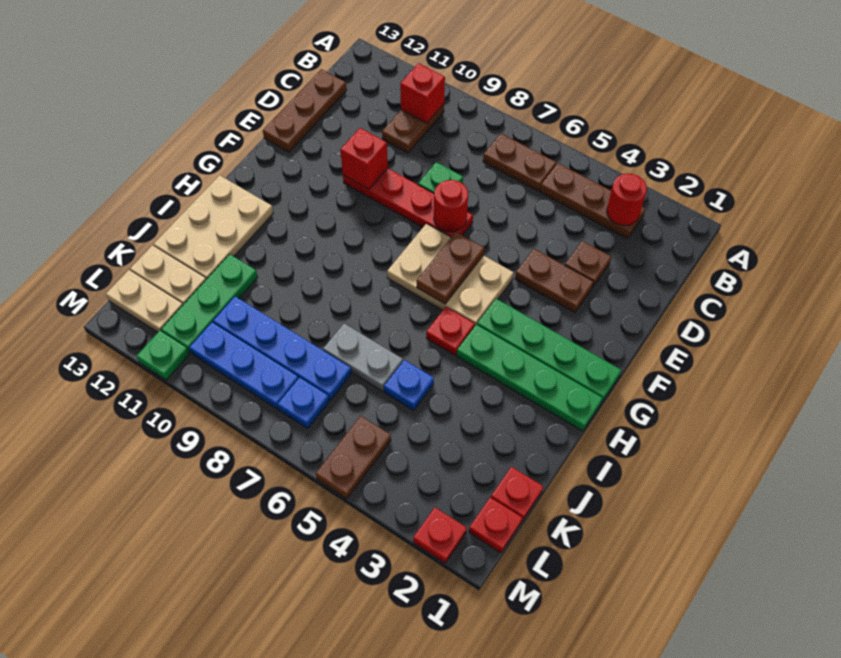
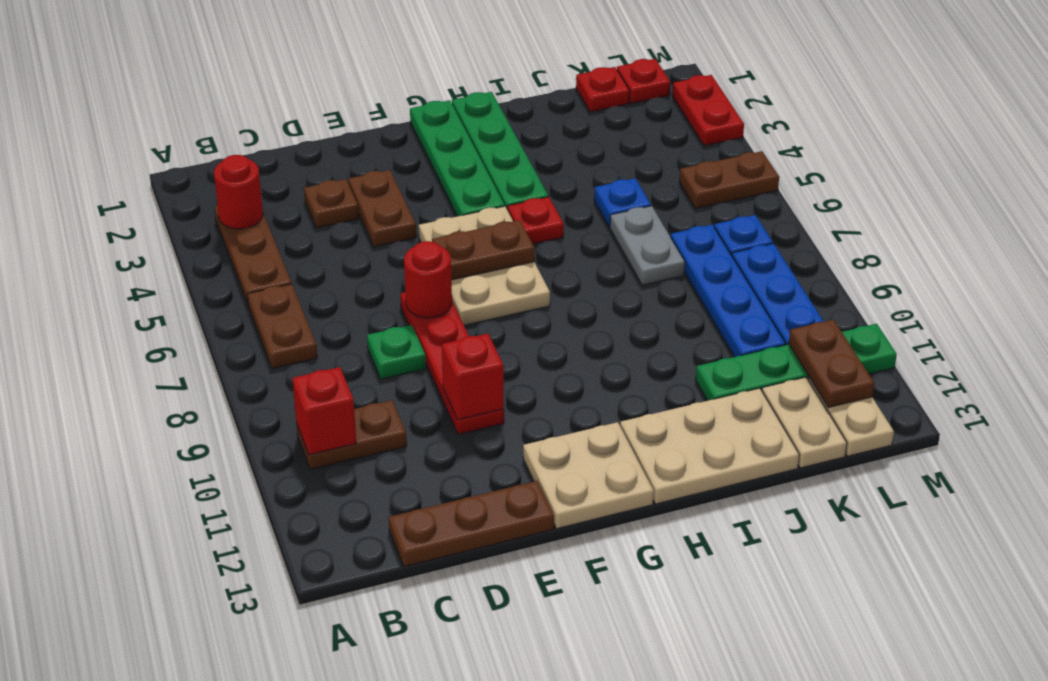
none -> tan plate F12:G13 level 1
none -> brown plate L11:L12 level 2
red plate M2 level 1 -> red plate M2:M3 level 1

